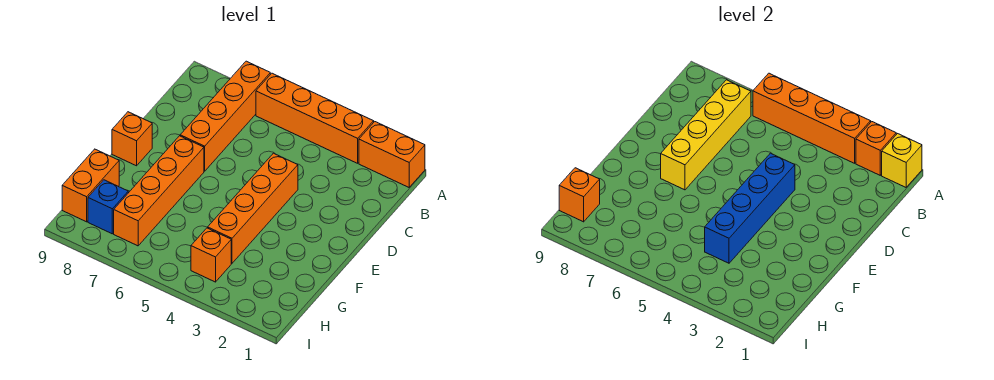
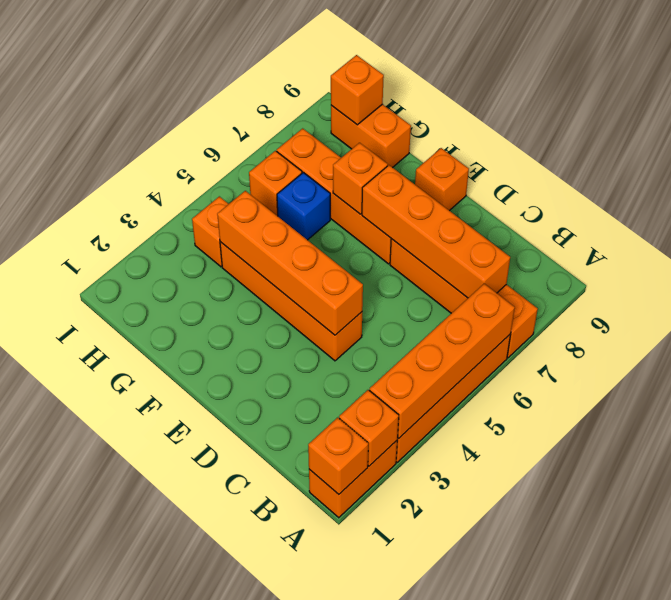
yellow brick A1 level 2 -> orange brick A1 level 2
yellow brick B7:E7 level 2 -> orange brick B7:E7 level 2
blue brick D4:G4 level 2 -> orange brick D4:G4 level 2
none -> orange brick F7 level 2
none -> orange brick H6 level 1
blue brick H8 level 1 -> blue brick G6 level 1

